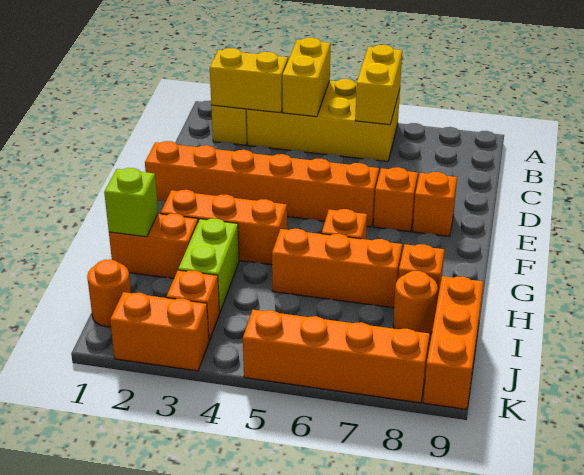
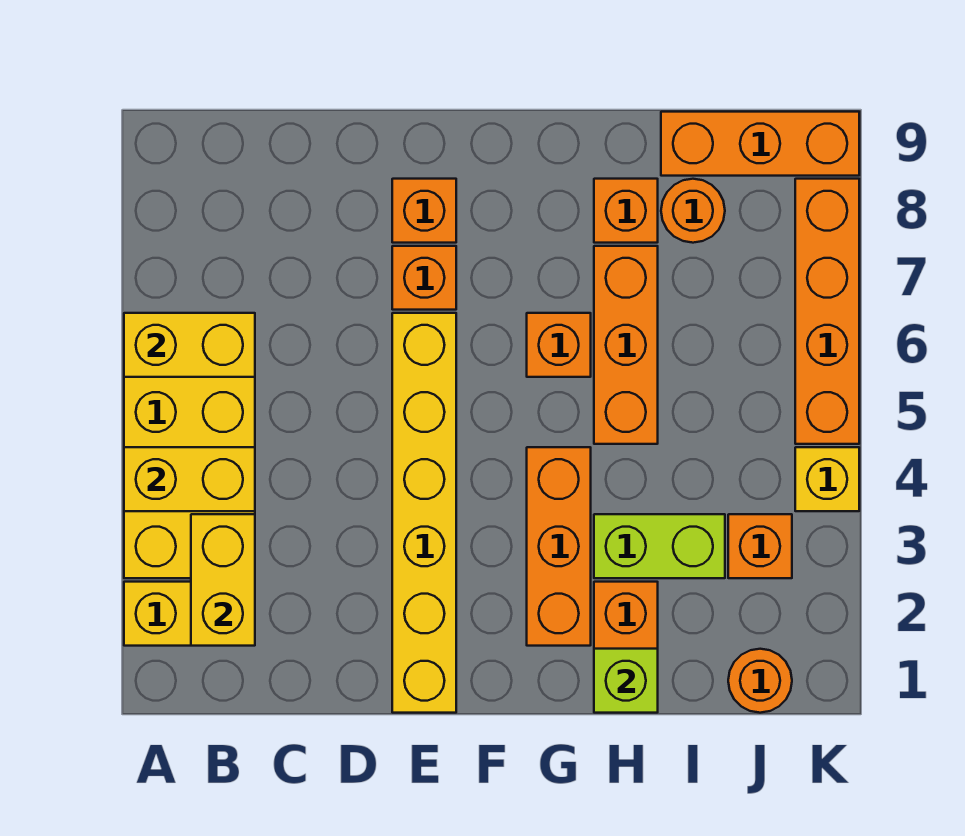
orange brick E1:E6 level 1 -> yellow brick E1:E6 level 1
orange brick K2:K3 level 1 -> none
none -> yellow brick K4 level 1

